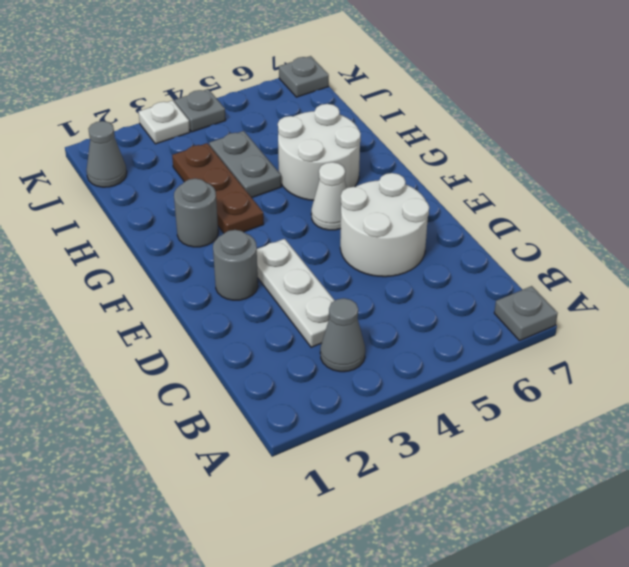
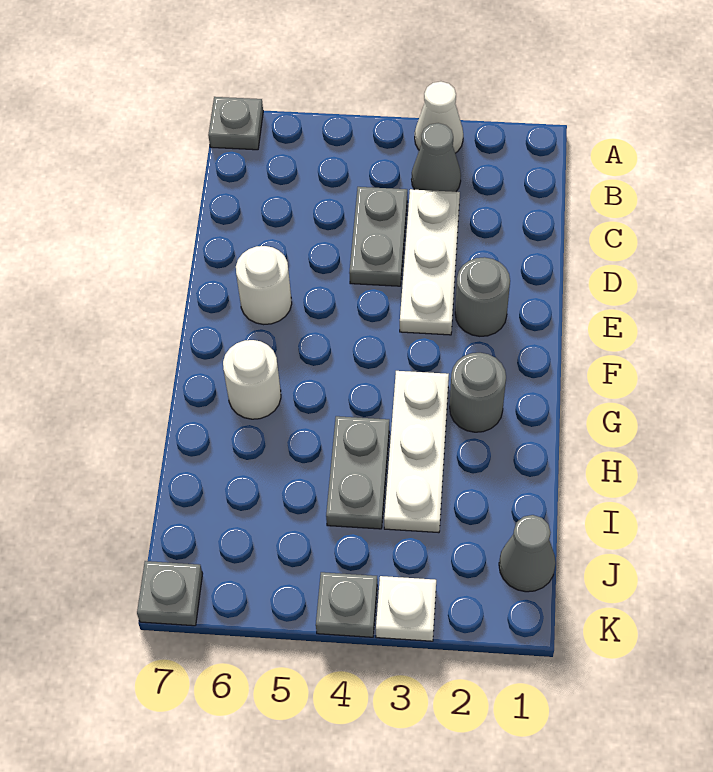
none -> grey plate C4:D4 level 1
white round brick D5:E6 level 1 -> white round brick E6 level 1
white cone F5 level 1 -> white cone A3 level 1
brown plate G3:I3 level 1 -> white plate G3:I3 level 1
white round brick G5:H6 level 1 -> white round brick G6 level 1

